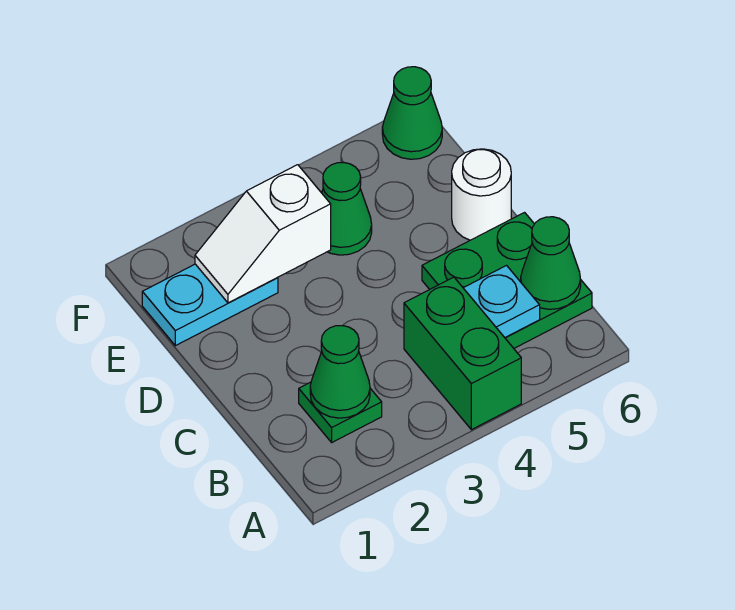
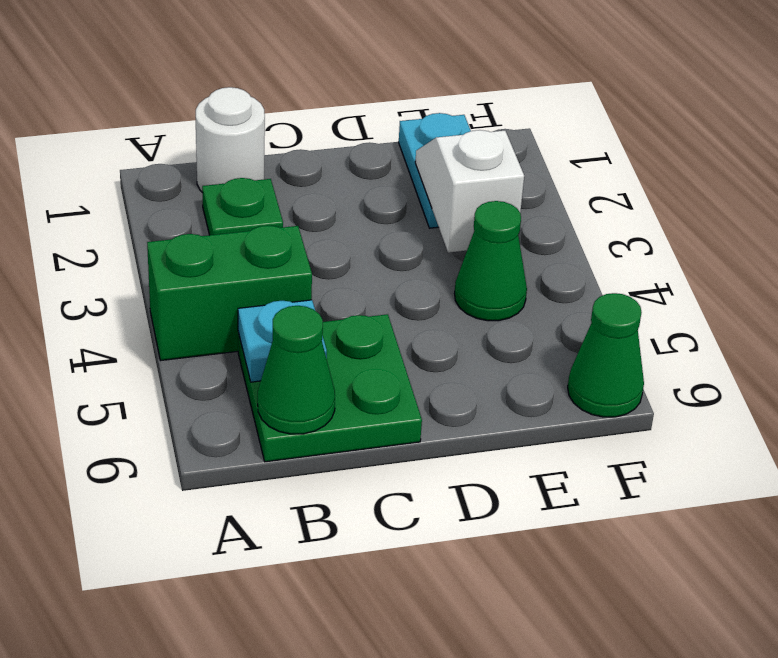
green cone B2 level 2 -> none
white round brick D6 level 1 -> white round brick B1 level 1

